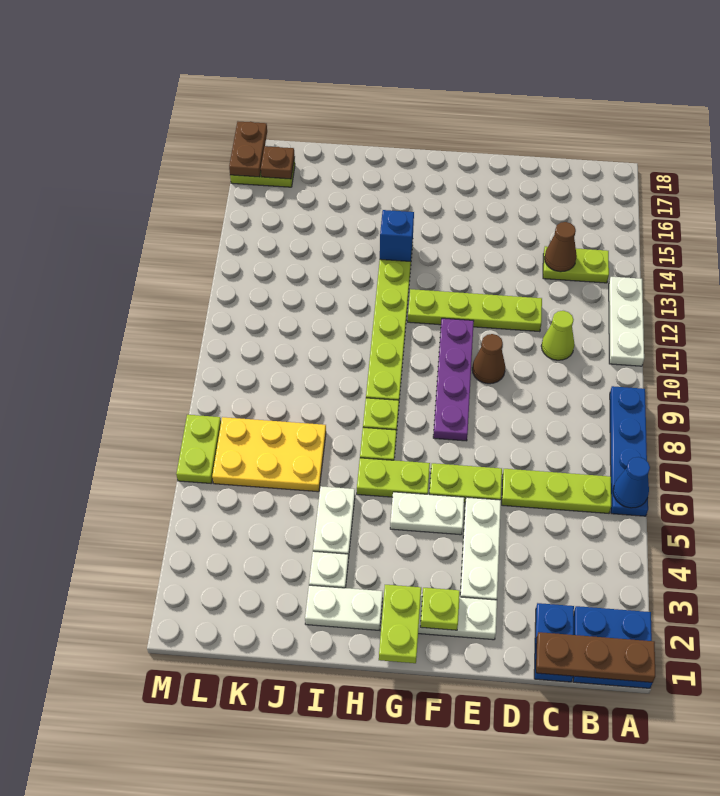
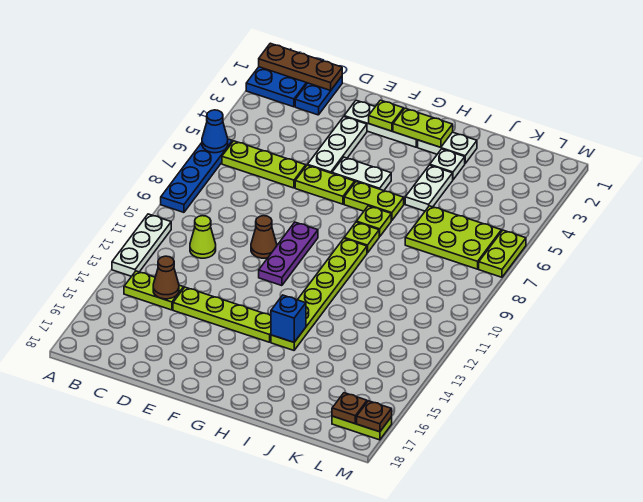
lime plate D12:G12 level 1 -> lime plate D14:G14 level 1
purple plate F8:F11 level 1 -> purple plate F9:F11 level 1
lime plate G1:G2 level 2 -> lime plate G2:H2 level 2
yellow plate J6:L7 level 1 -> lime plate J6:L7 level 1
brown plate M17:M18 level 2 -> brown plate M17 level 2

